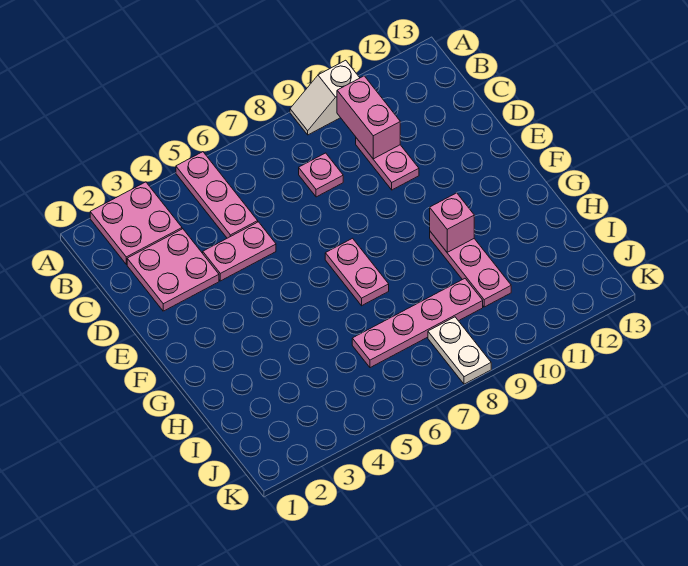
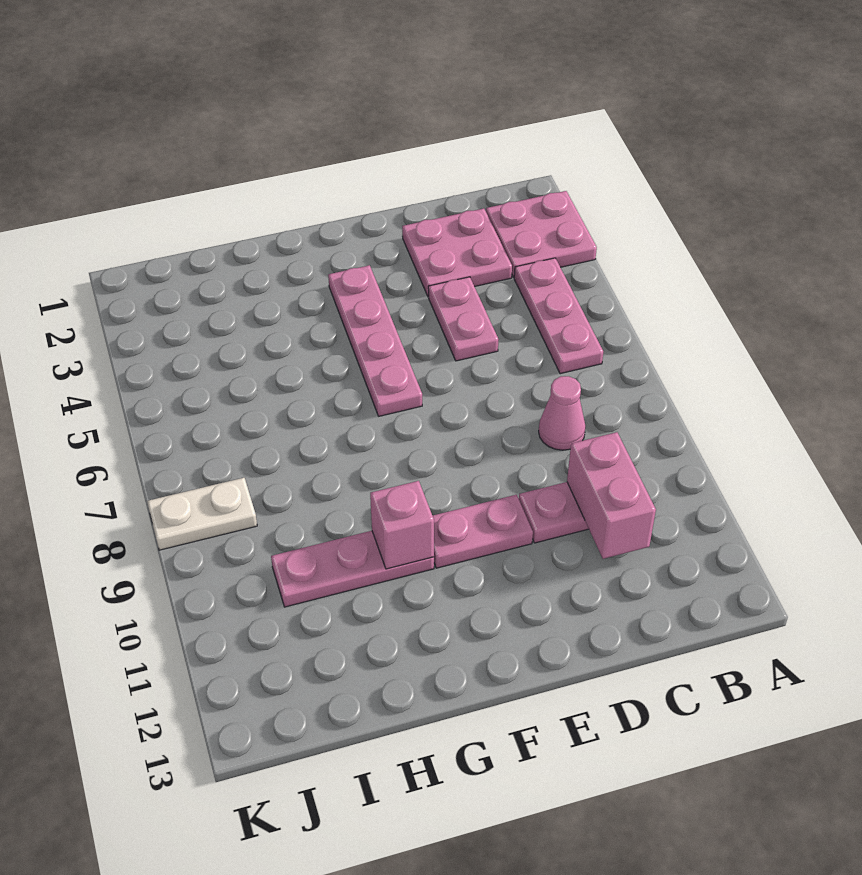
pink plate A5:C5 level 1 -> pink plate B4:B6 level 1
white slope A9:A10 level 1 top 10 -> none
pink brick B10:C10 level 2 -> pink brick C10:C11 level 2
pink plate C8 level 1 -> pink cone C8 level 1
pink plate F7:G7 level 1 -> pink plate E10:F10 level 1
pink plate I6:I9 level 1 -> pink plate F3:F6 level 1

